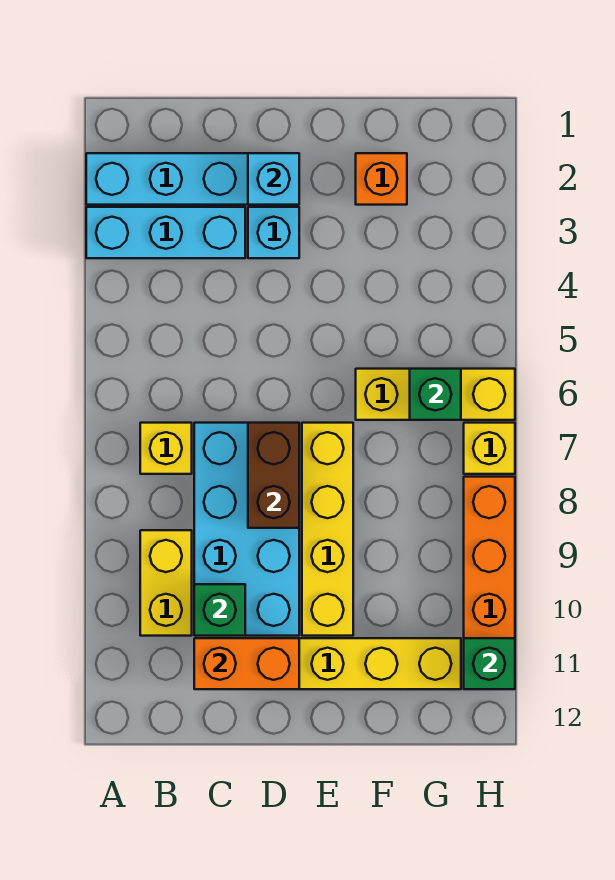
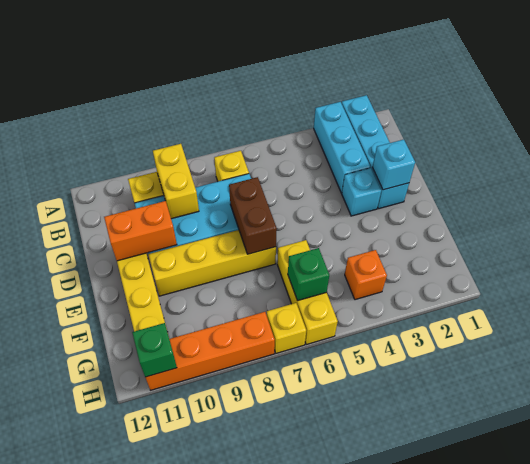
none -> yellow brick B9:C9 level 2
green brick C10 level 2 -> none
orange brick C11:D11 level 2 -> orange brick D10:D11 level 2
brown brick D7:D8 level 2 -> brown brick D7:E7 level 2
orange brick F2 level 1 -> orange brick G4 level 1

